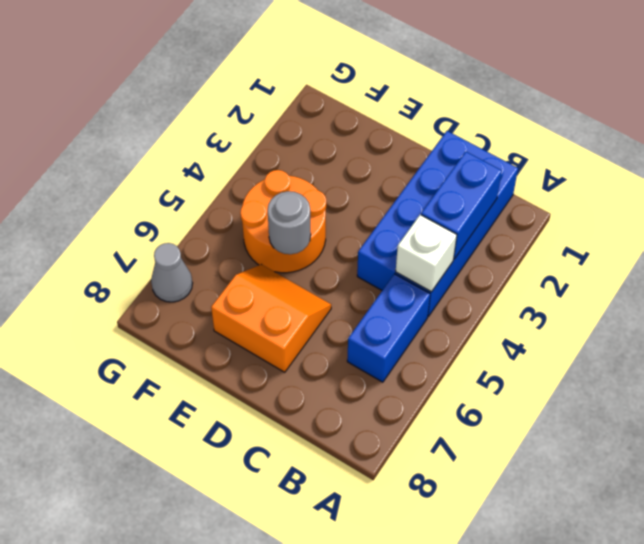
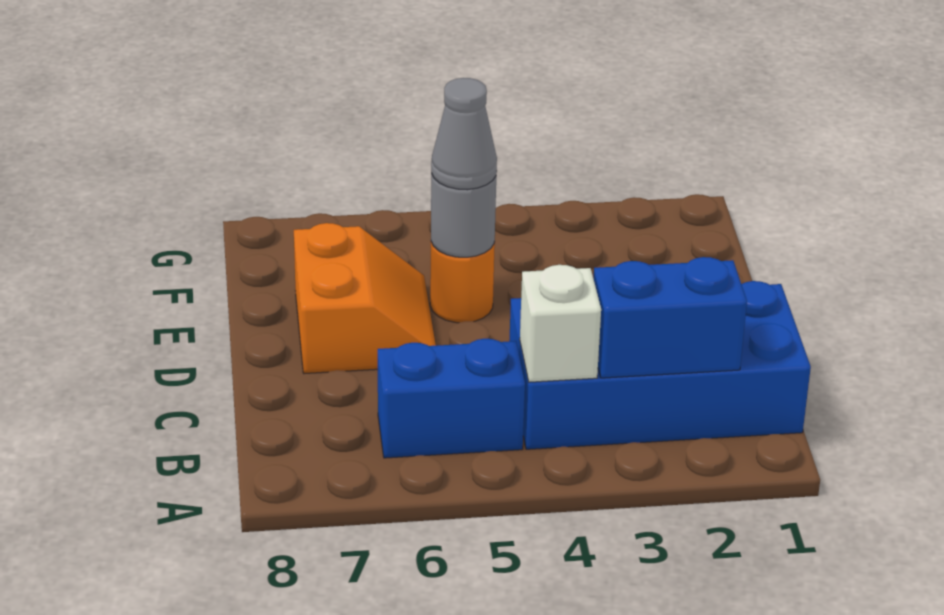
orange round brick E4:F5 level 1 -> orange round brick E5 level 1
grey cone G7 level 1 -> grey cone E5 level 3

